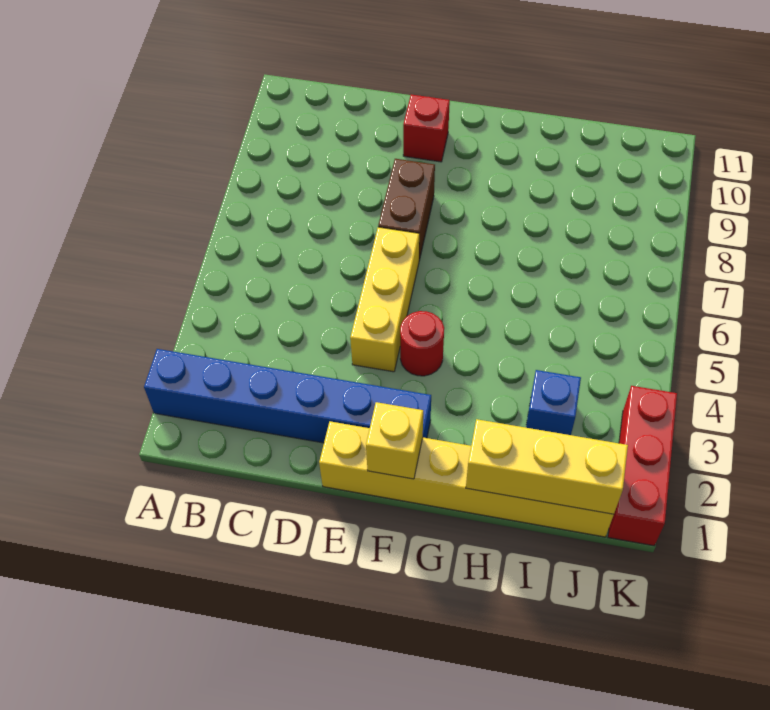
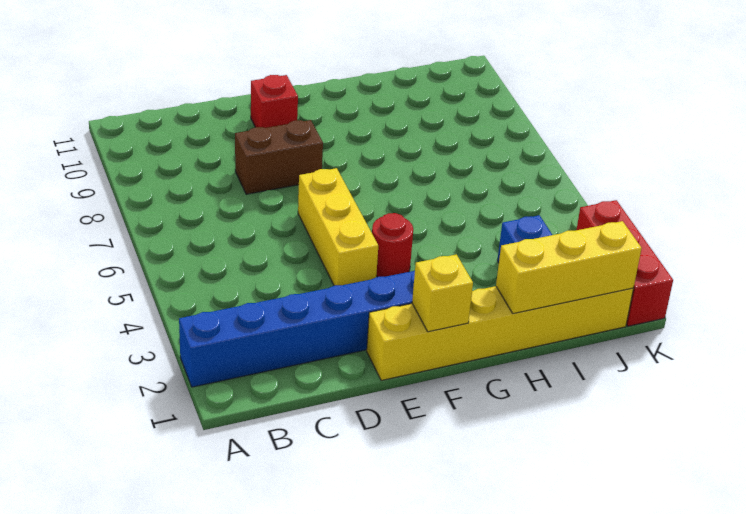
brown brick E7:E8 level 1 -> brown brick D8:E8 level 1

